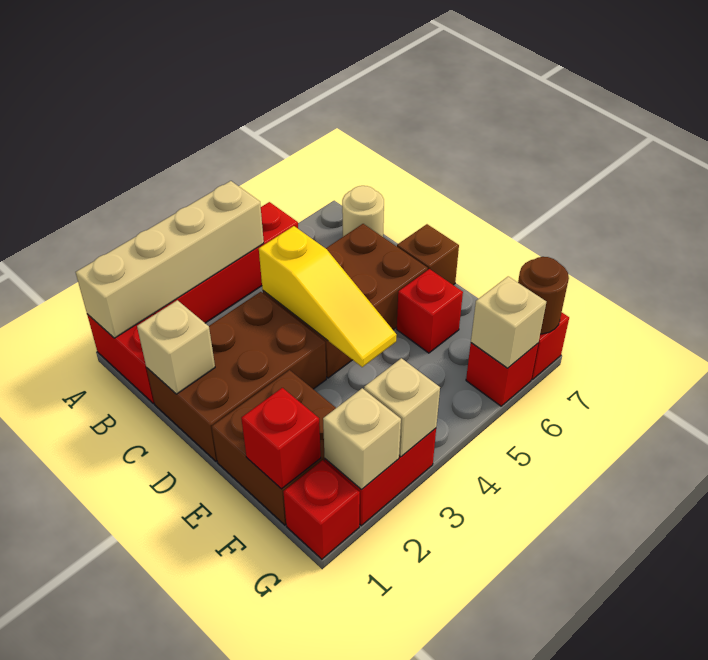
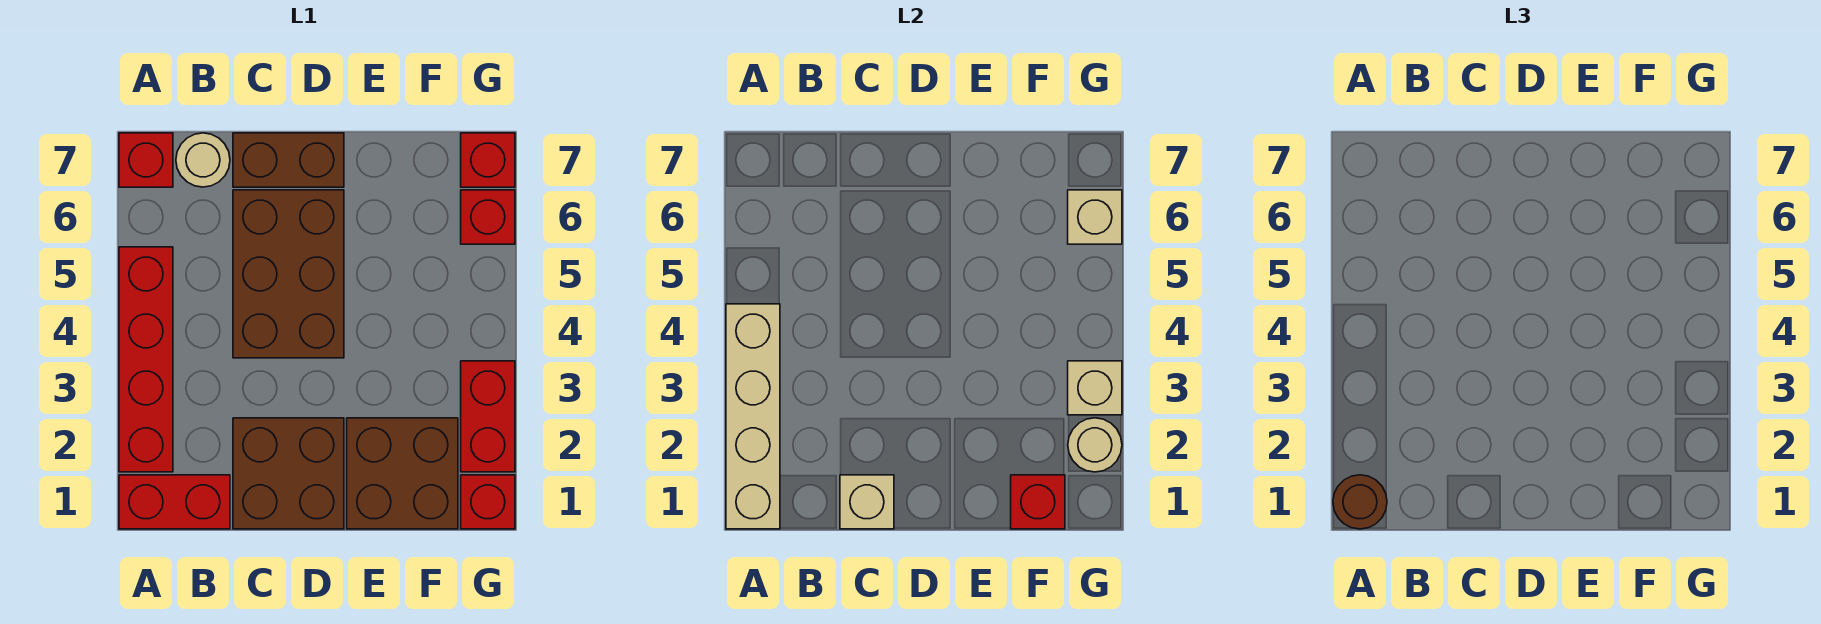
brown brick C1:D3 level 1 -> brown brick C1:D2 level 1
yellow slope C4:E4 level 2 top C -> none
brown brick D7 level 1 -> brown brick C7:D7 level 1
red brick E6 level 1 -> red brick A7 level 1
tan brick G2 level 2 -> tan round brick G2 level 2
brown round brick G7 level 2 -> brown round brick A1 level 3

